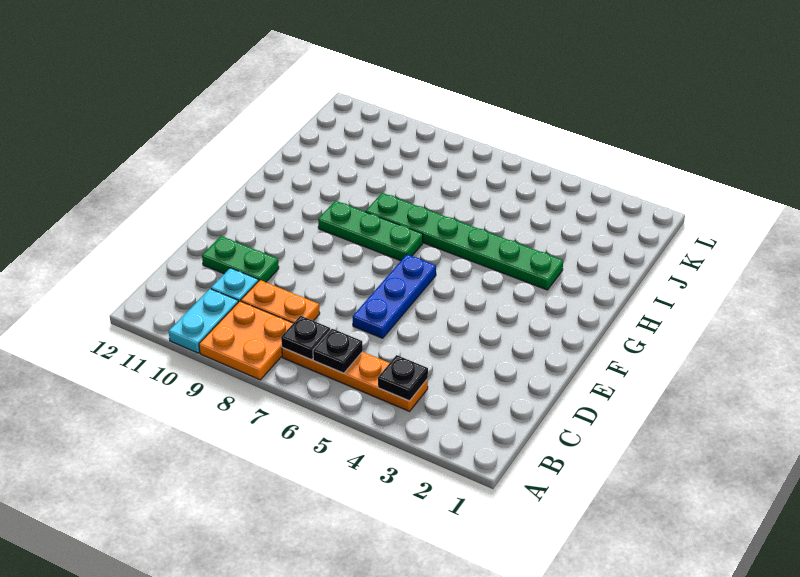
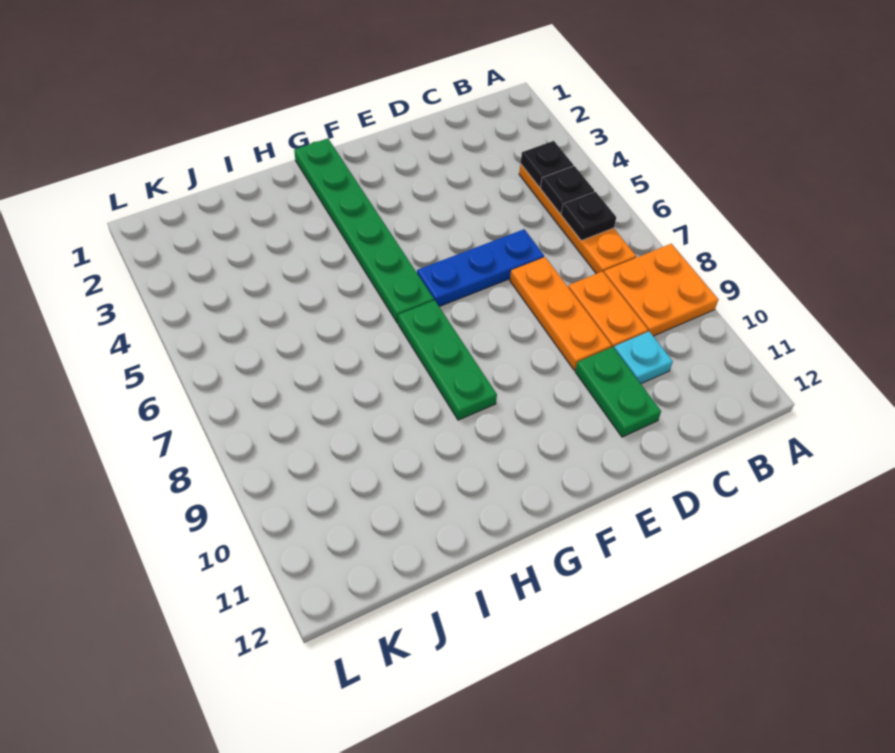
cyan plate A10:B10 level 1 -> none
black plate B7 level 2 -> black plate B5 level 2
none -> orange plate D7:D9 level 1
green plate H3:H8 level 1 -> green plate G1:G6 level 1

